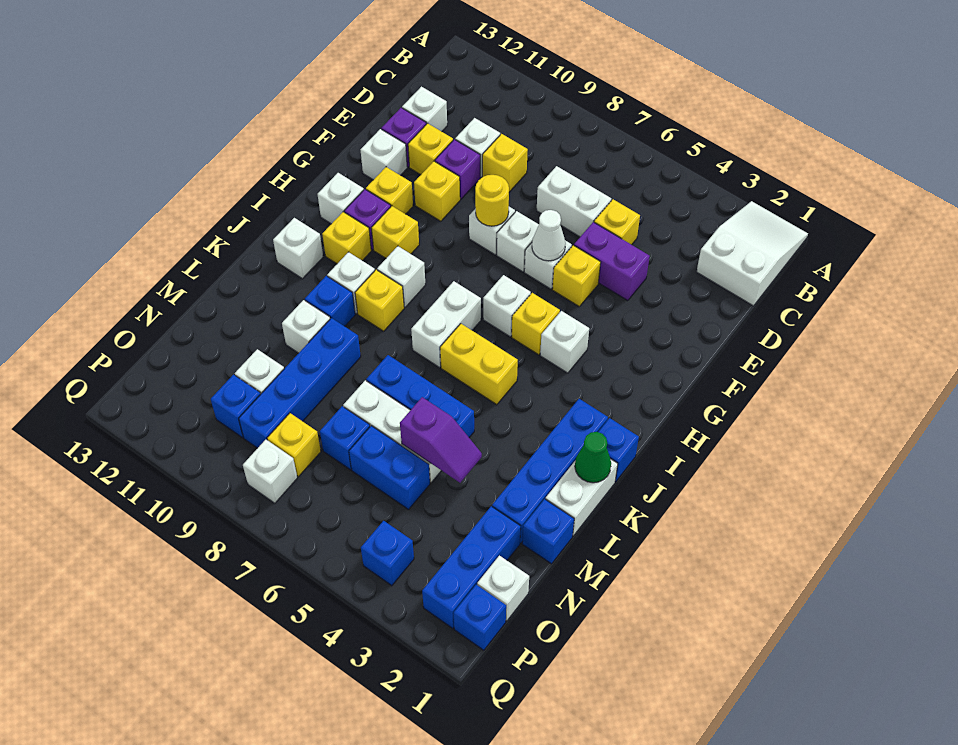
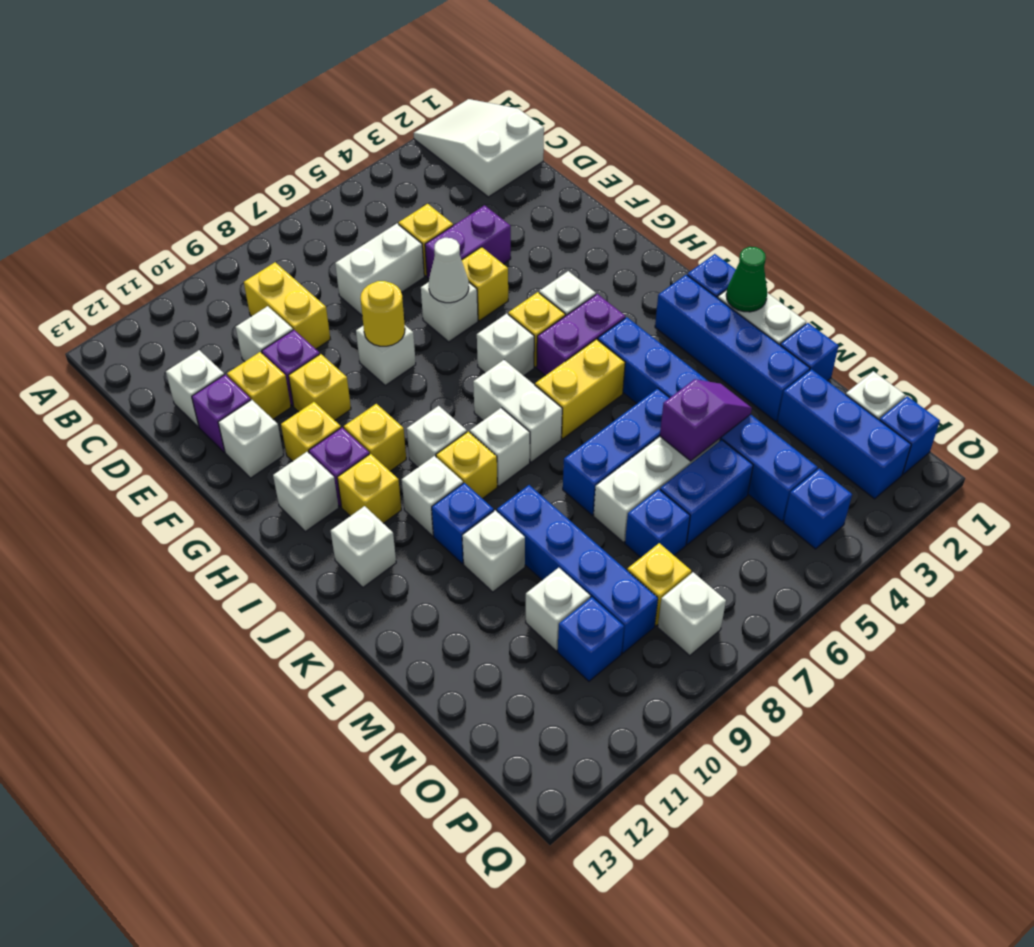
yellow brick D9 level 1 -> yellow brick C9:D9 level 1
white brick F7 level 1 -> white brick J8 level 1
none -> purple brick I4:I5 level 1
none -> blue brick J4:O4 level 1

